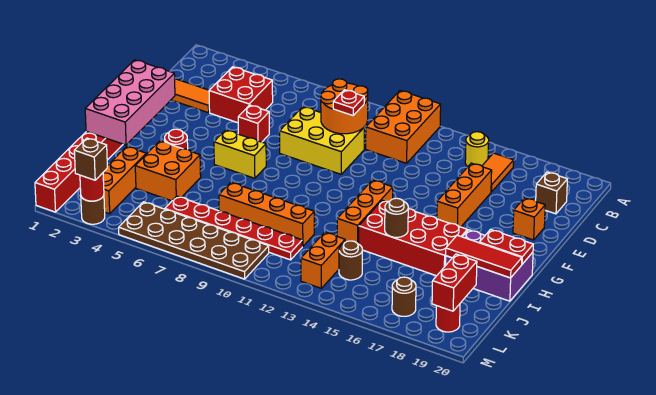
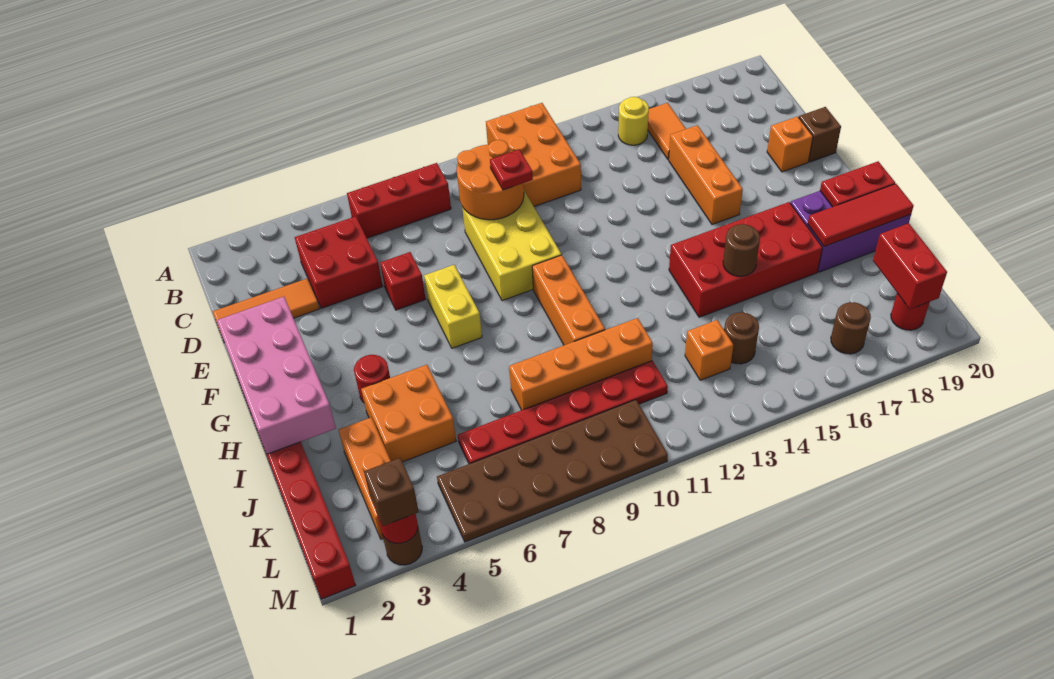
none -> red brick B6:B8 level 1
brown brick C19 level 1 -> brown brick E20 level 1
yellow brick D8:E10 level 1 -> yellow brick D9:F10 level 1
yellow brick G6:G7 level 1 -> yellow brick F7:G7 level 1
orange brick G13:I13 level 1 -> orange brick G10:I10 level 1
orange brick K13:L13 level 1 -> orange brick K13 level 1

